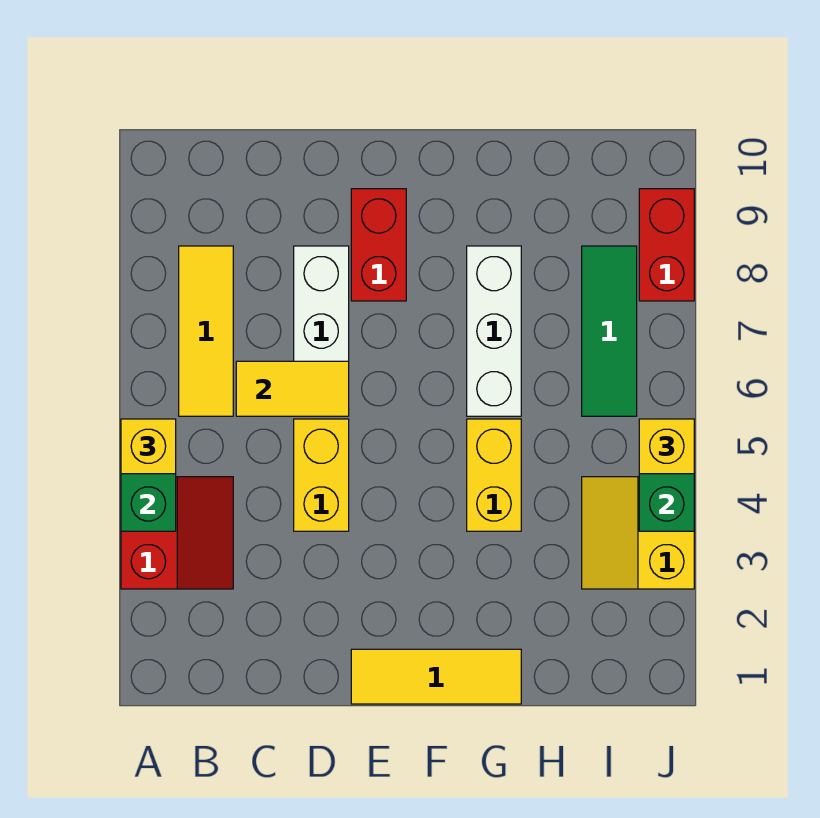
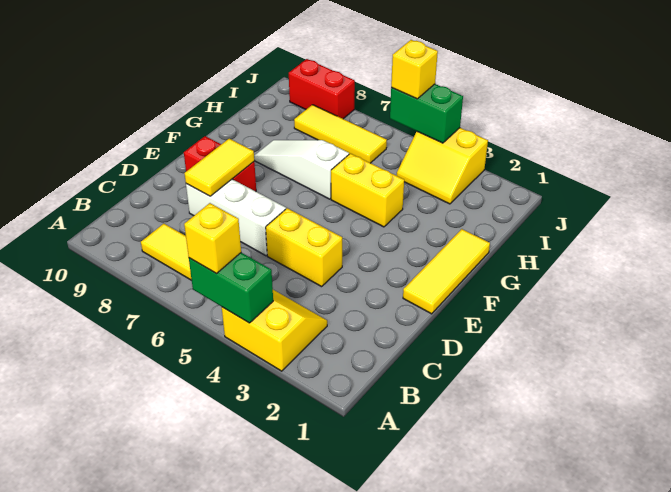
red slope A3:B4 level 1 top A -> yellow slope A3:B4 level 1 top A
yellow tile C6:D6 level 2 -> yellow tile D8:E8 level 2
white brick G6:G8 level 1 -> white slope G6:G8 level 1 top 6
green tile I6:I8 level 1 -> yellow tile I6:I8 level 1

